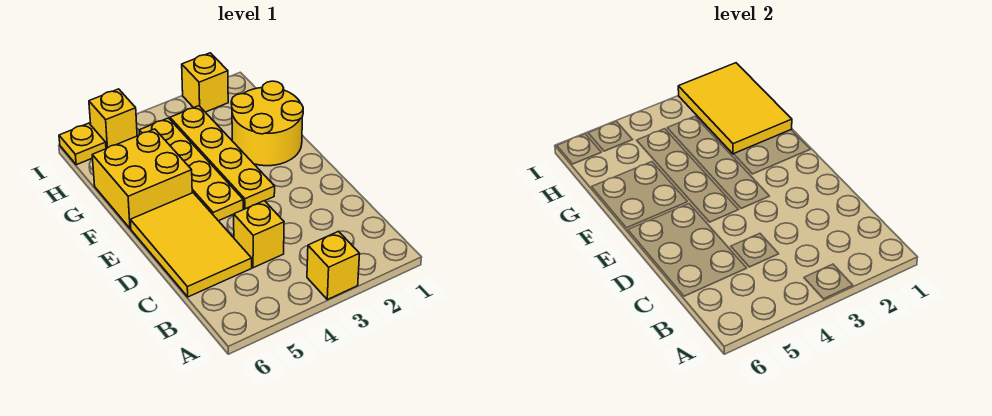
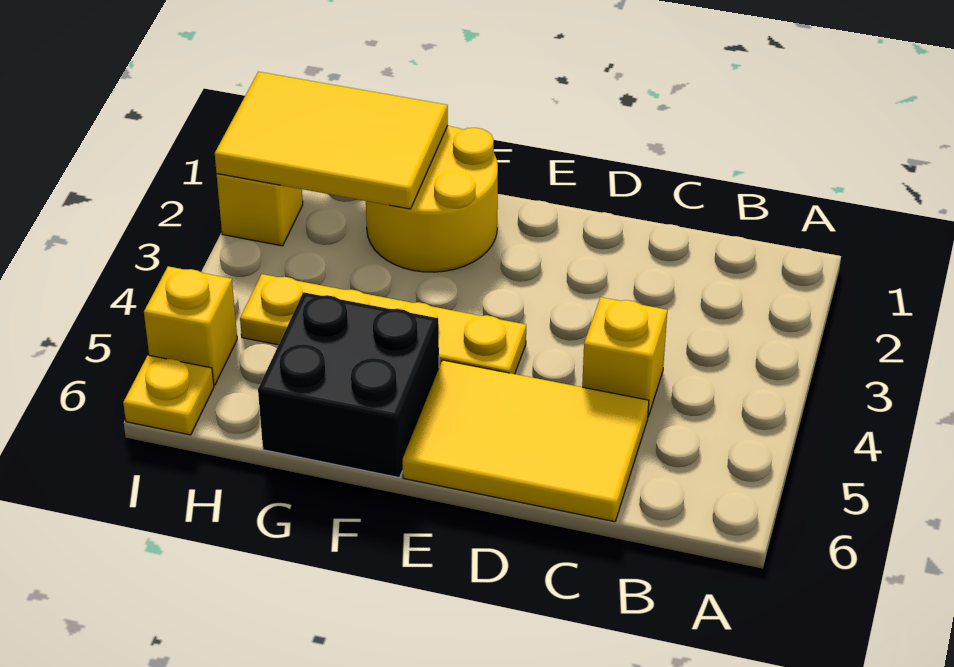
yellow brick A3 level 1 -> none
yellow plate E3:H3 level 1 -> none
yellow brick F5:G6 level 1 -> black brick F5:G6 level 1

